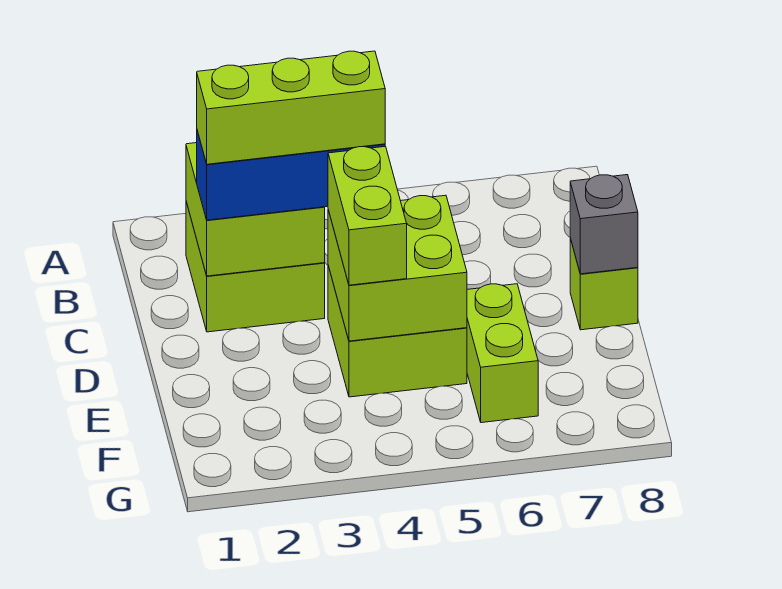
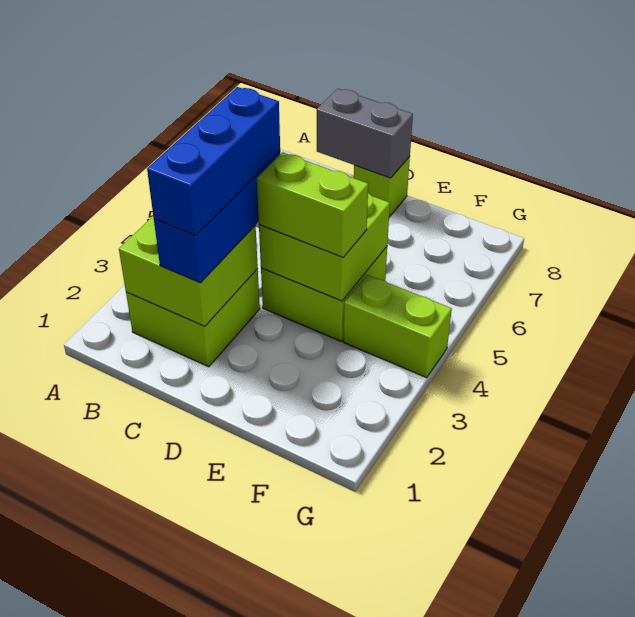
lime brick C2:C4 level 4 -> blue brick C2:C4 level 4
grey brick D8 level 2 -> grey brick C8:D8 level 2
lime brick E6:F6 level 1 -> lime brick F4:G4 level 1

